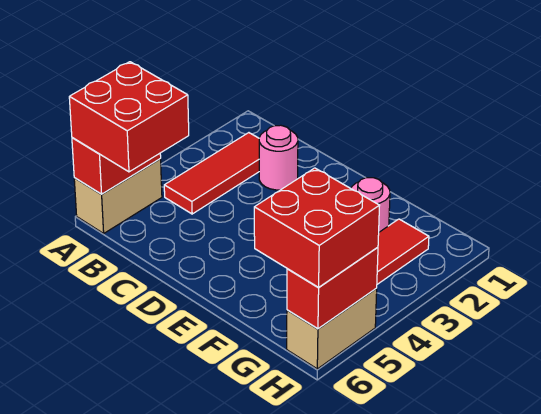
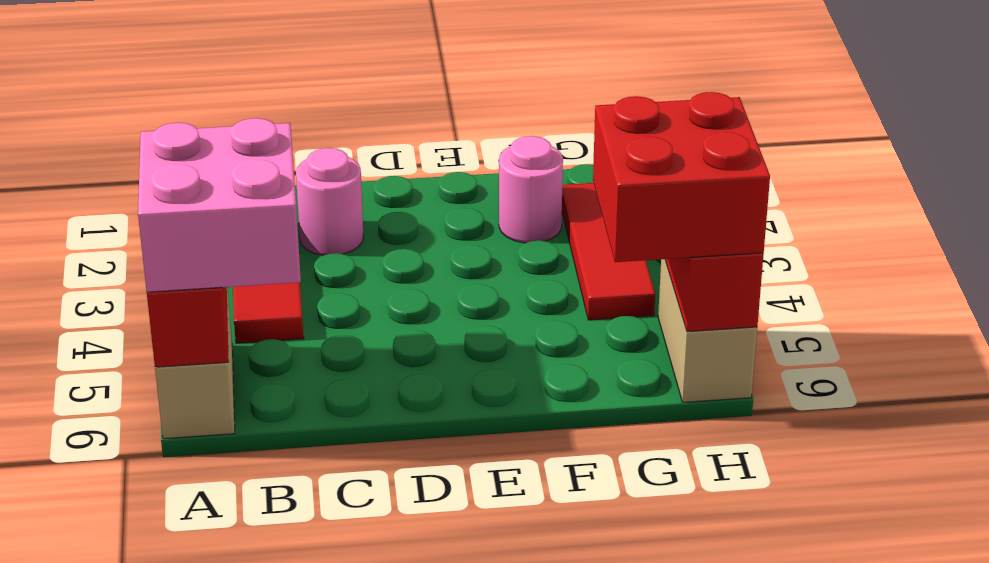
red brick A5:B6 level 3 -> pink brick A5:B6 level 3

